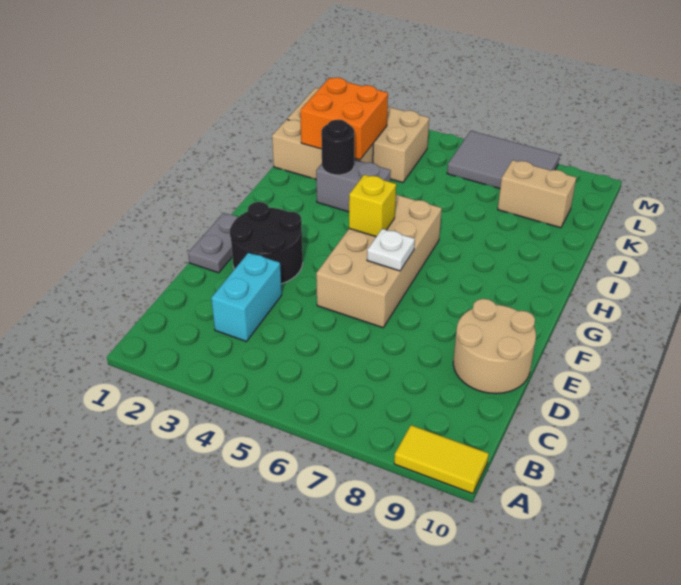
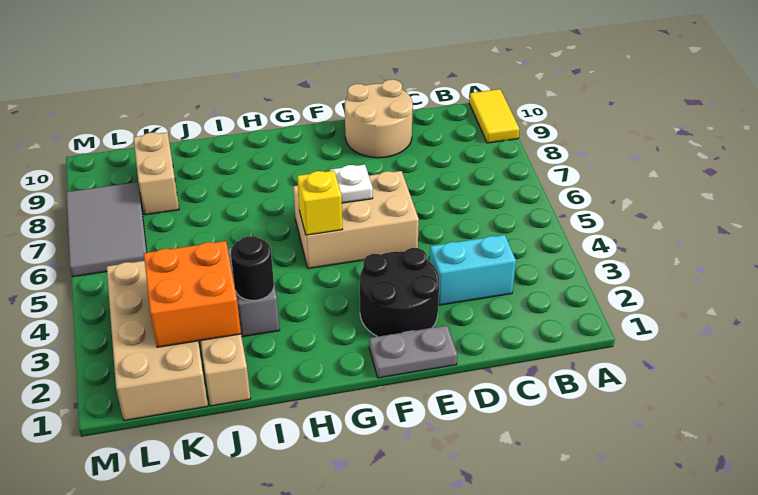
tan brick E5:H6 level 1 -> tan brick E5:G6 level 1

